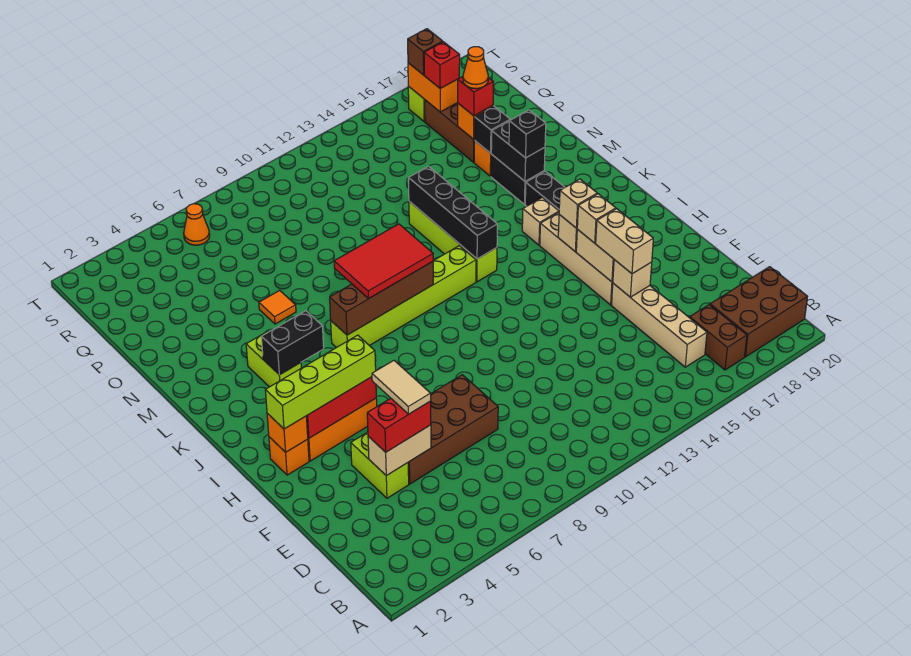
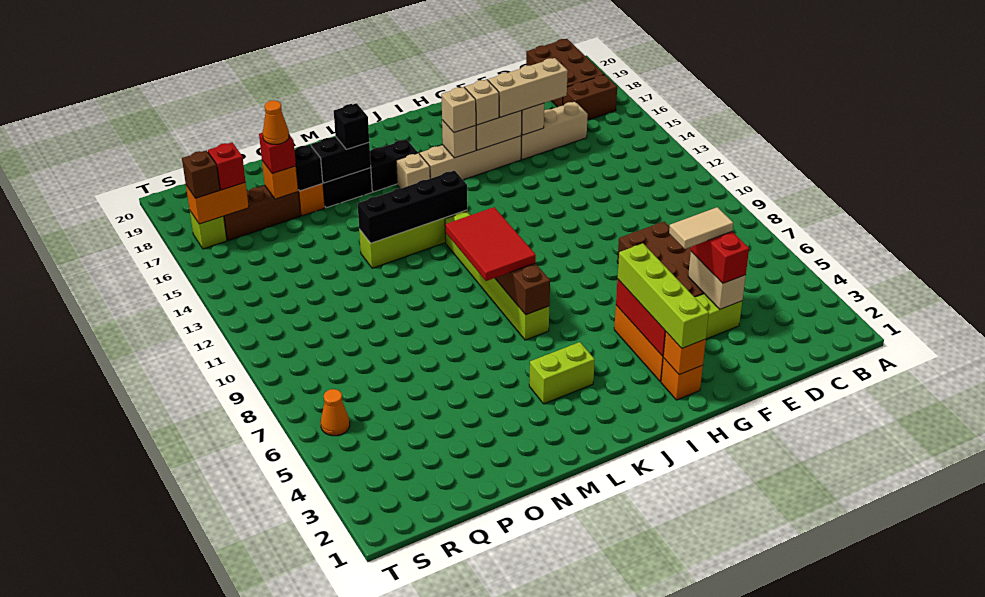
tan brick C16:F16 level 1 -> tan brick D16:F16 level 1
tan brick F16:G16 level 3 -> tan brick E16:G16 level 3
black brick K4:K5 level 2 -> none
orange tile N6 level 1 -> none

